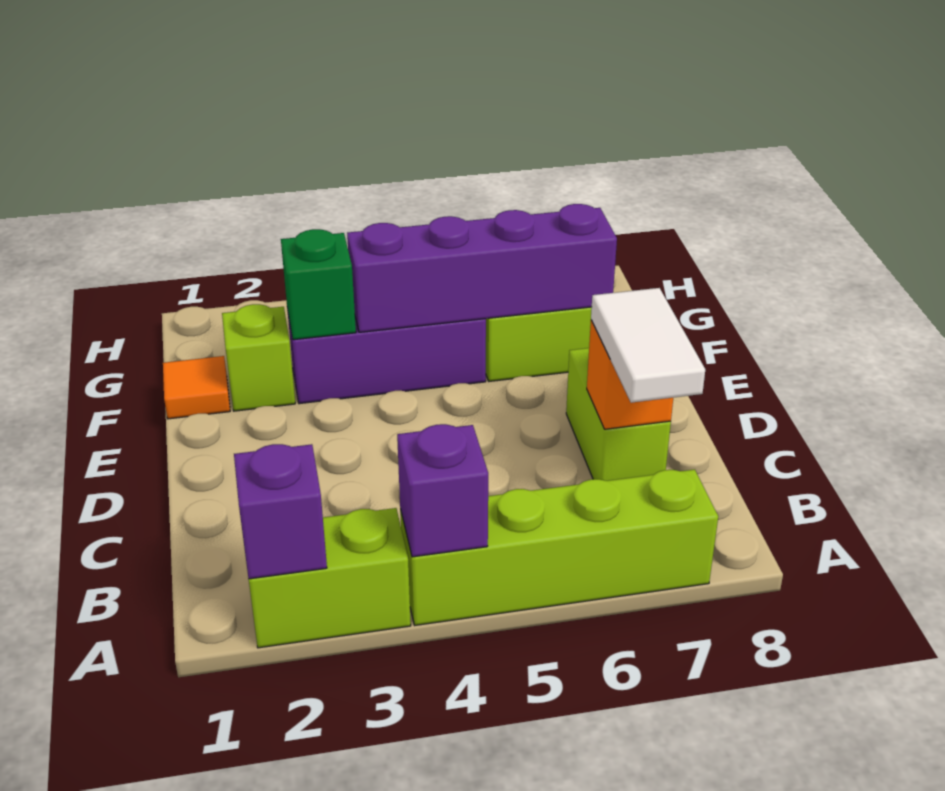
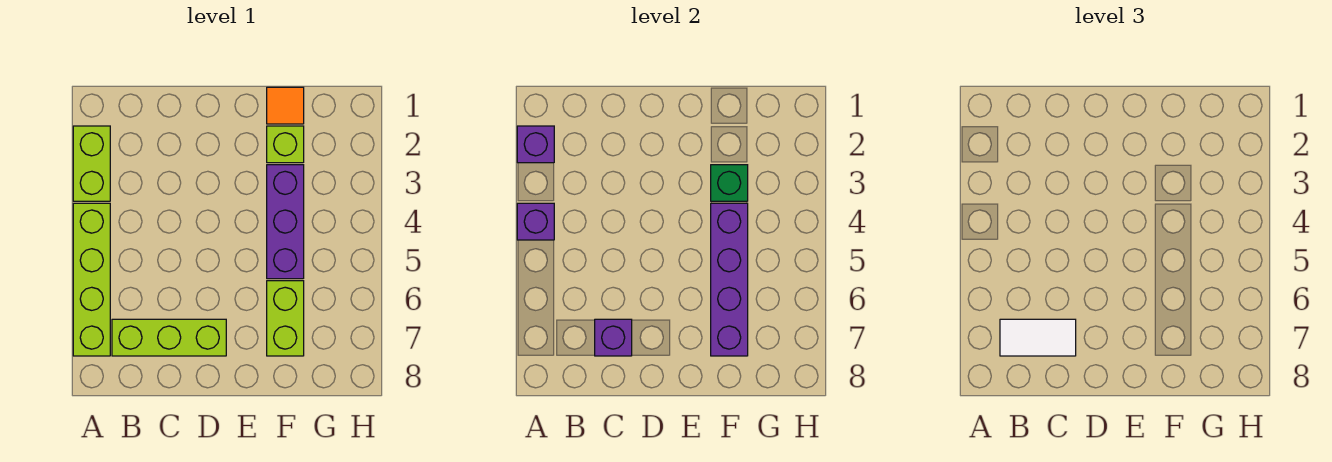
lime brick C7:D7 level 1 -> lime brick B7:D7 level 1
orange brick C7 level 2 -> purple brick C7 level 2

